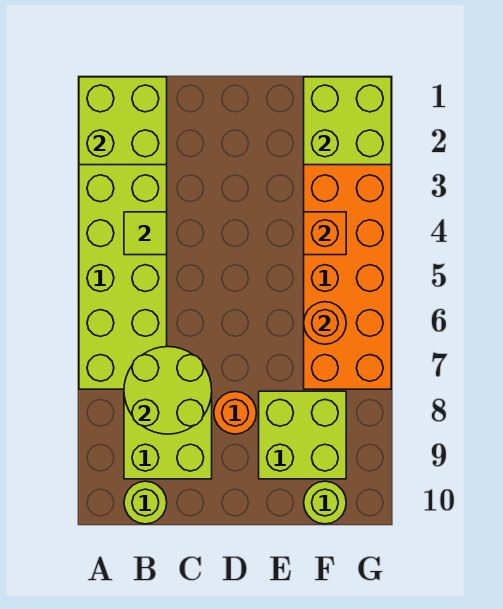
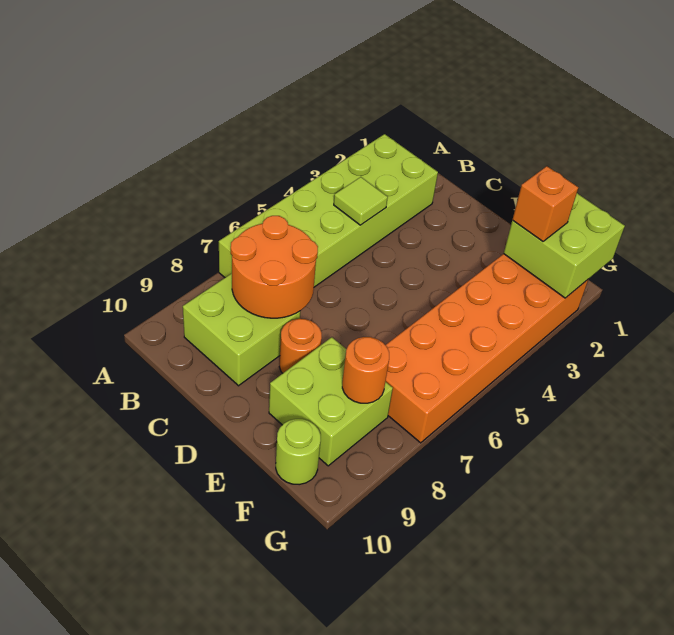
lime brick A1:B2 level 2 -> none
lime round brick B7:C8 level 2 -> orange round brick B7:C8 level 2
lime round brick B10 level 1 -> none
orange brick F4 level 2 -> orange brick F2 level 3
orange round brick F6 level 2 -> orange round brick F8 level 2

